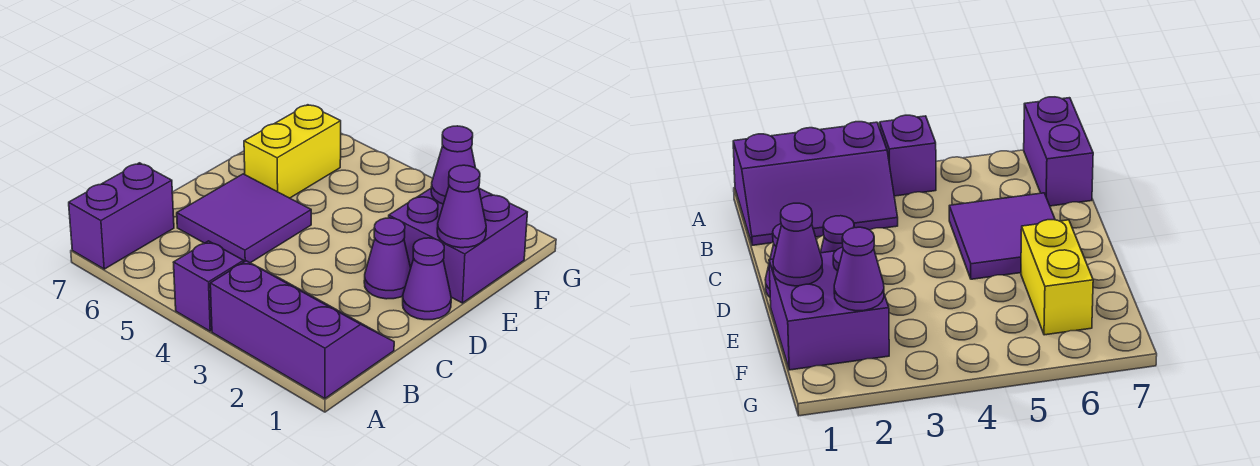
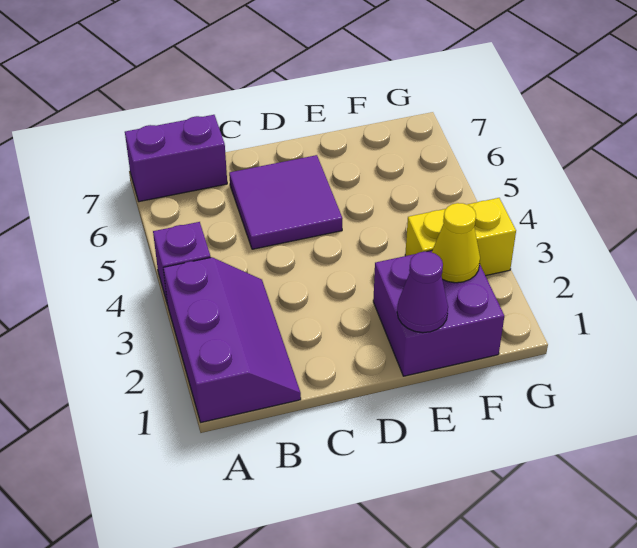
purple cone D1 level 1 -> none
purple cone D2 level 1 -> none
yellow brick E6:F6 level 1 -> yellow brick F3:G3 level 1
purple cone F2 level 2 -> yellow cone F2 level 2

